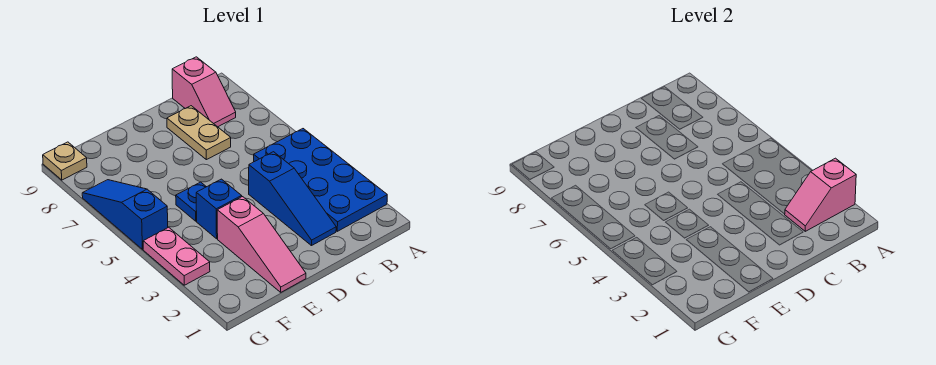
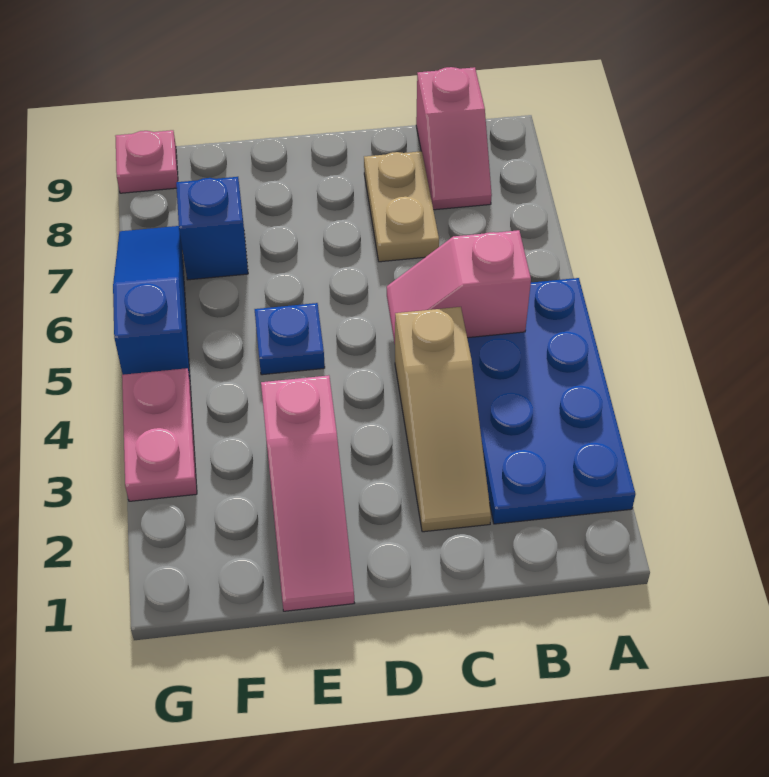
pink slope A2:B2 level 2 top A -> pink slope B5:C5 level 2 top B
blue slope C2:C4 level 1 top 4 -> tan slope C2:C4 level 1 top 4
blue brick E4 level 1 -> blue brick F7 level 1
tan plate G9 level 1 -> pink plate G9 level 1

